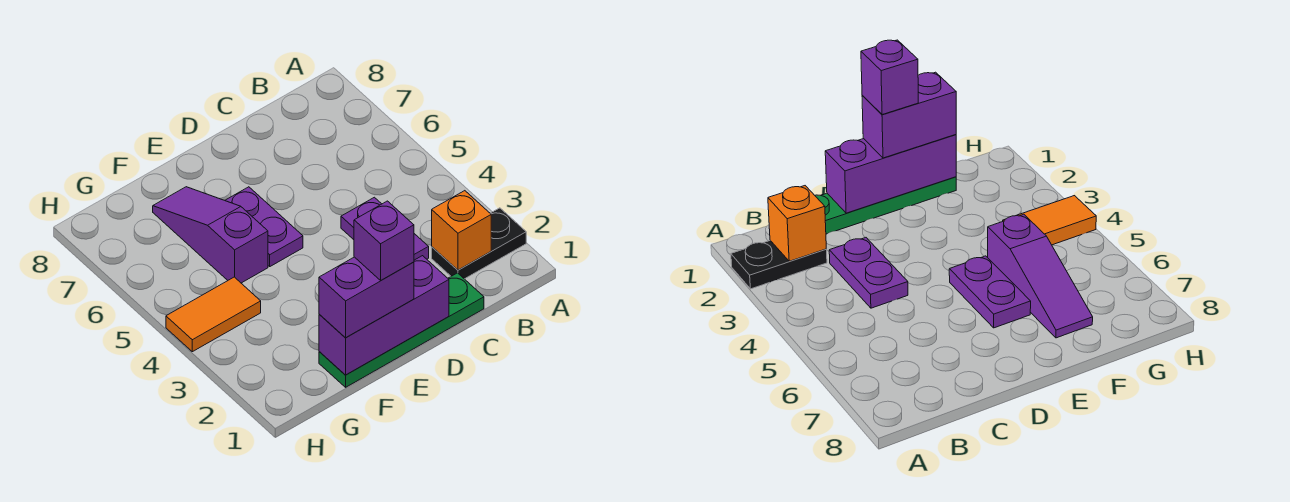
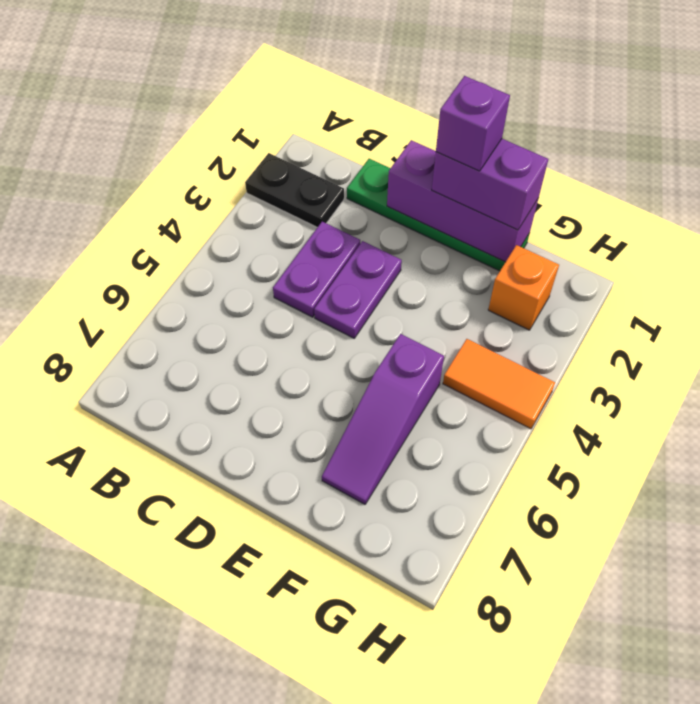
orange brick B2 level 2 -> orange brick G2 level 1
purple plate E5:E6 level 1 -> purple plate D3:D4 level 1

